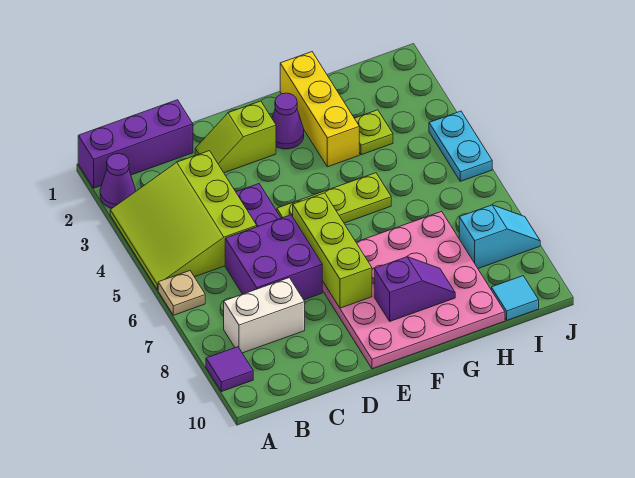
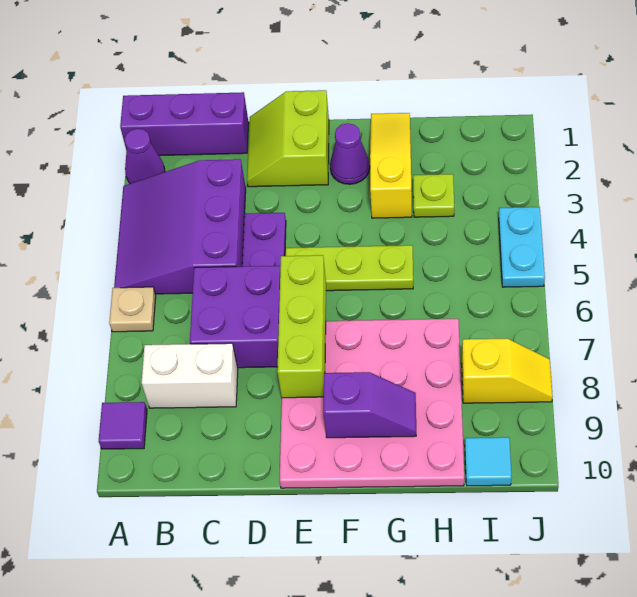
lime slope A3:C5 level 1 top C -> purple slope A3:C5 level 1 top C
lime slope D2:E2 level 1 top E -> lime slope D1:E2 level 1 top E
yellow brick G1:G3 level 1 -> yellow slope G1:G3 level 1 top 3
cyan slope I8:J8 level 1 top I -> yellow slope I8:J8 level 1 top I

